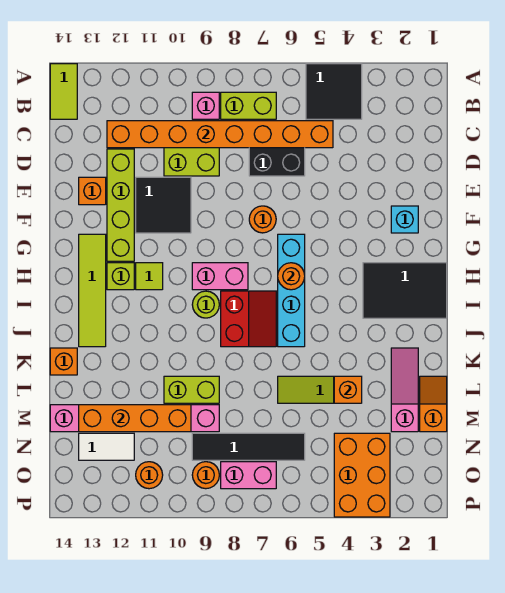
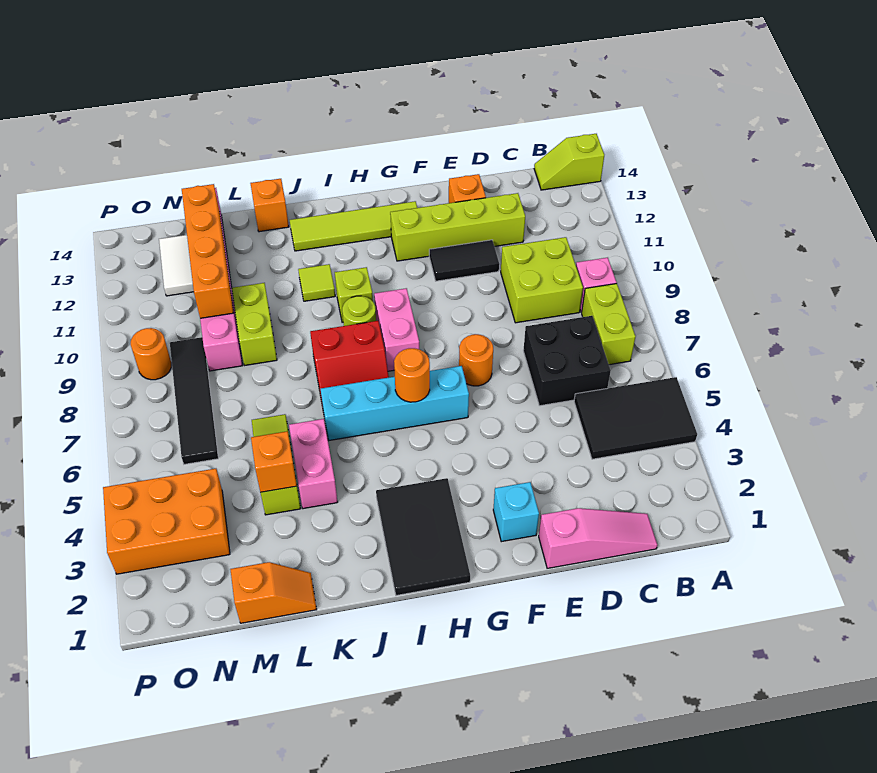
black tile A4:B5 level 1 -> black tile A4:C5 level 1
lime tile A14:B14 level 1 -> lime slope A14:B14 level 1 top A
orange brick C5:C12 level 2 -> none
black tile E10:F11 level 1 -> black tile E11:F11 level 1
lime tile H11 level 1 -> lime tile J11 level 1
lime brick H12 level 1 -> lime brick I10 level 1
pink slope K2:M2 level 1 top M -> pink slope C1:E1 level 1 top E
pink brick O7:O8 level 1 -> pink brick K4:K5 level 1
orange round brick O11 level 1 -> none

